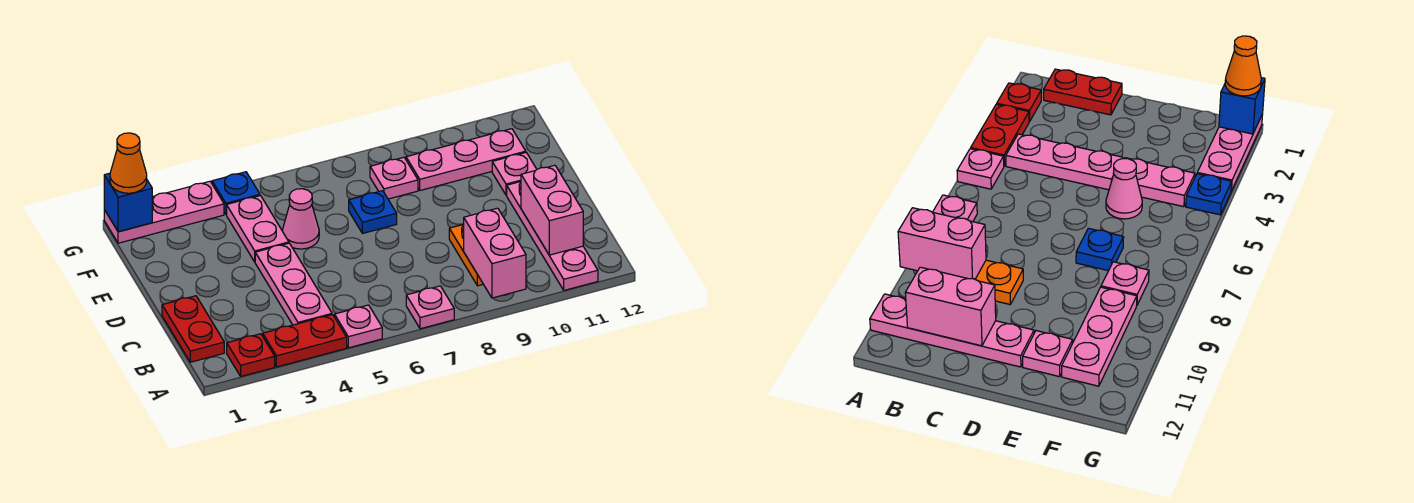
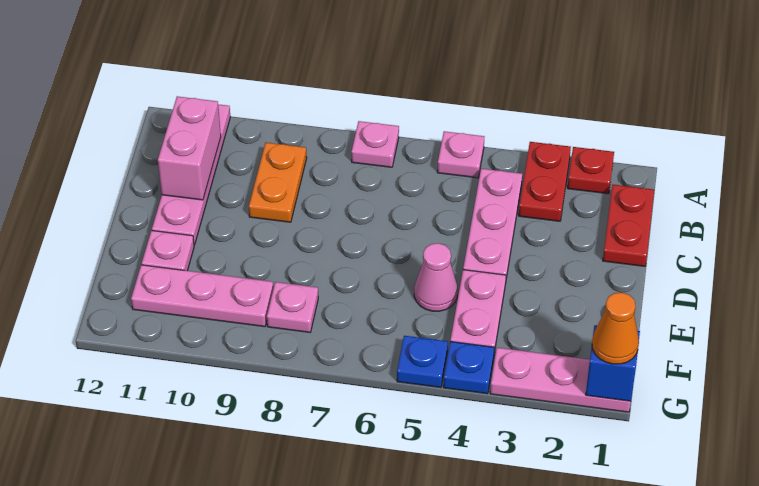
red plate A3:A4 level 1 -> red plate A3:B3 level 1
pink brick A9:B9 level 2 -> none
blue plate E7 level 1 -> blue plate G5 level 1

